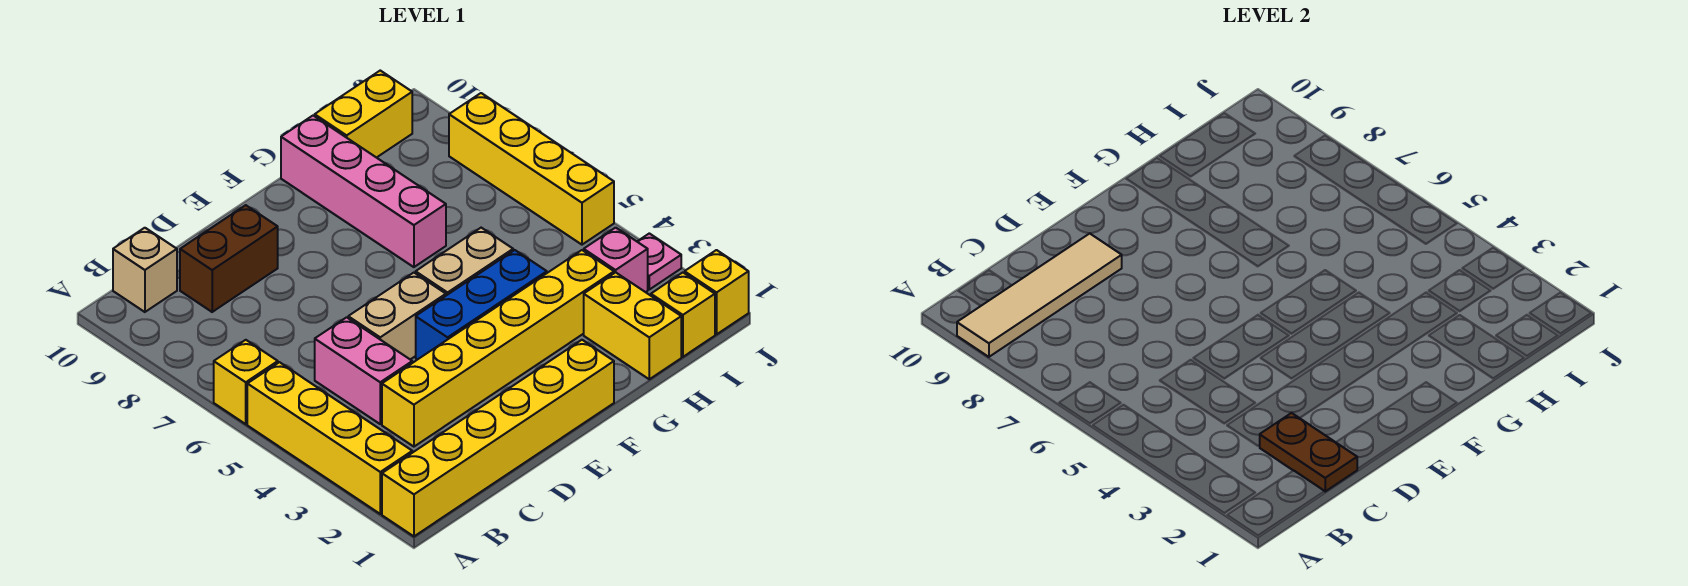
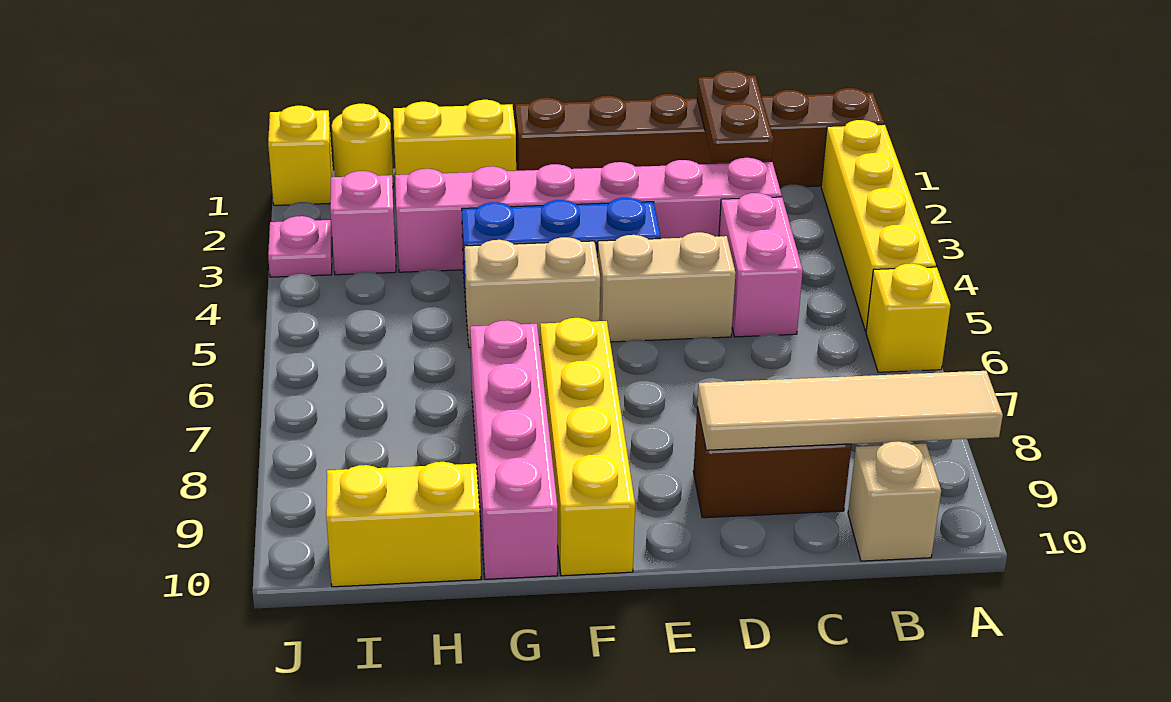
yellow brick A1:F1 level 1 -> brown brick A1:F1 level 1
yellow brick C3:H3 level 1 -> pink brick C3:H3 level 1
yellow brick H1:H2 level 1 -> yellow brick G1:H1 level 1
yellow brick I1 level 1 -> yellow round brick I1 level 1
yellow brick J5:J8 level 1 -> yellow brick F7:F10 level 1

